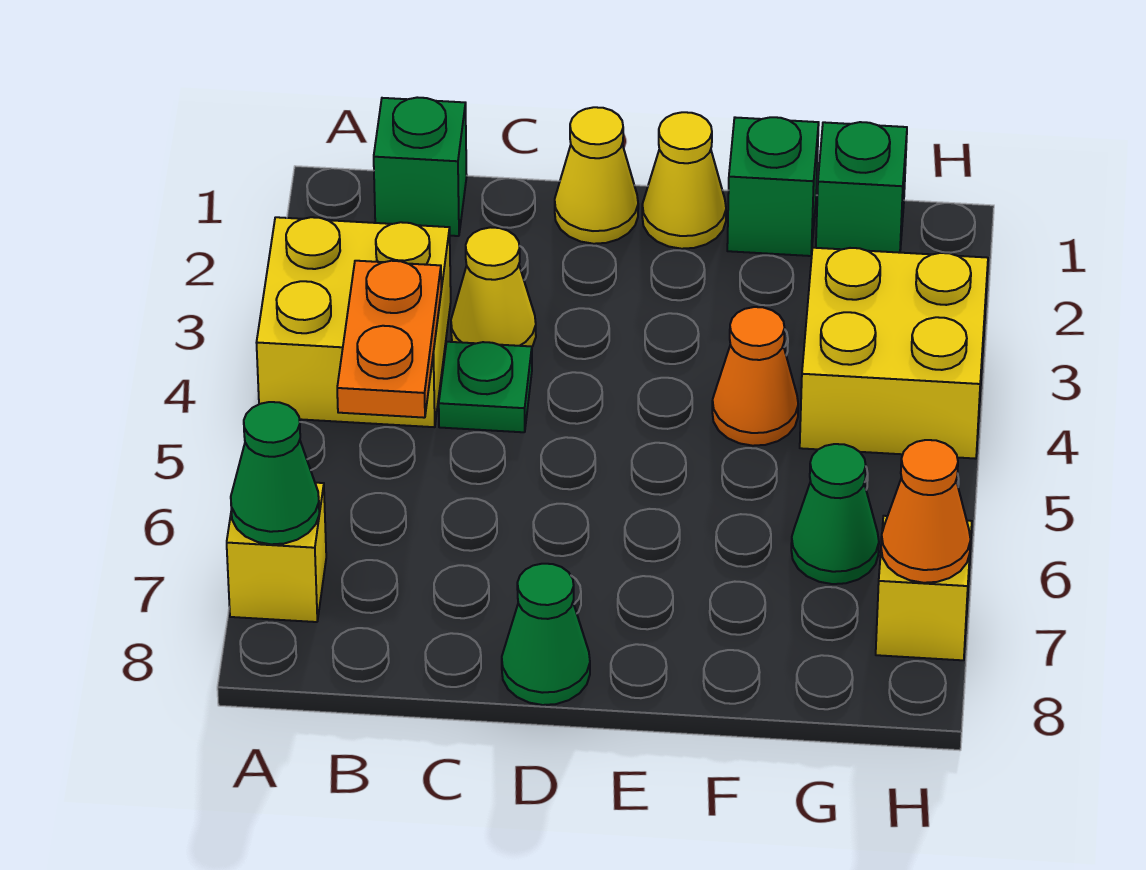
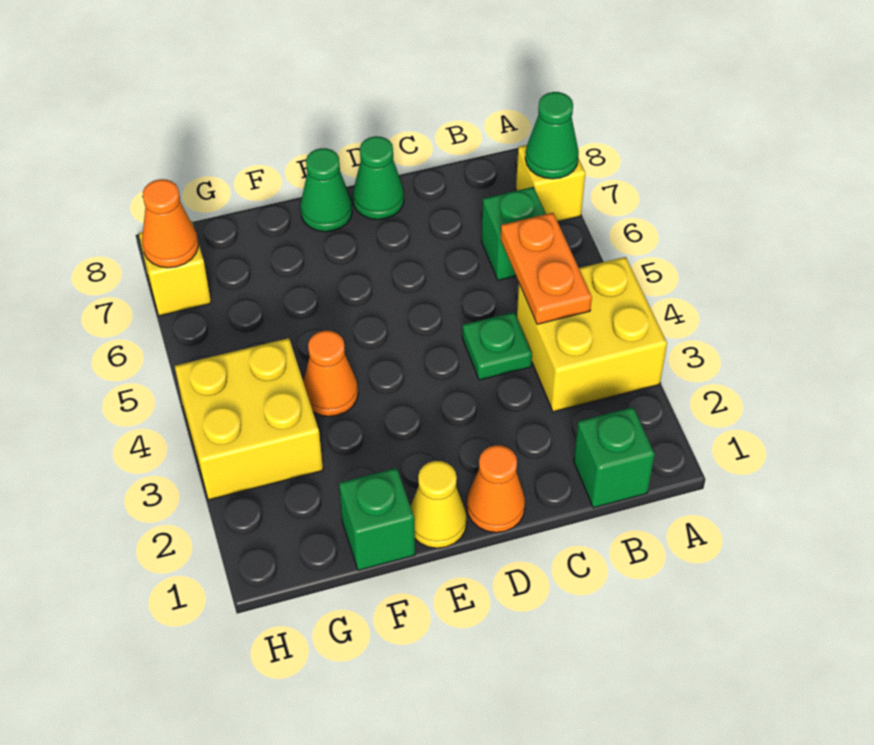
yellow cone C3 level 1 -> none
yellow cone D1 level 1 -> orange cone D1 level 1
green brick G1 level 1 -> green brick B6 level 1
green cone G6 level 1 -> green cone E8 level 1

